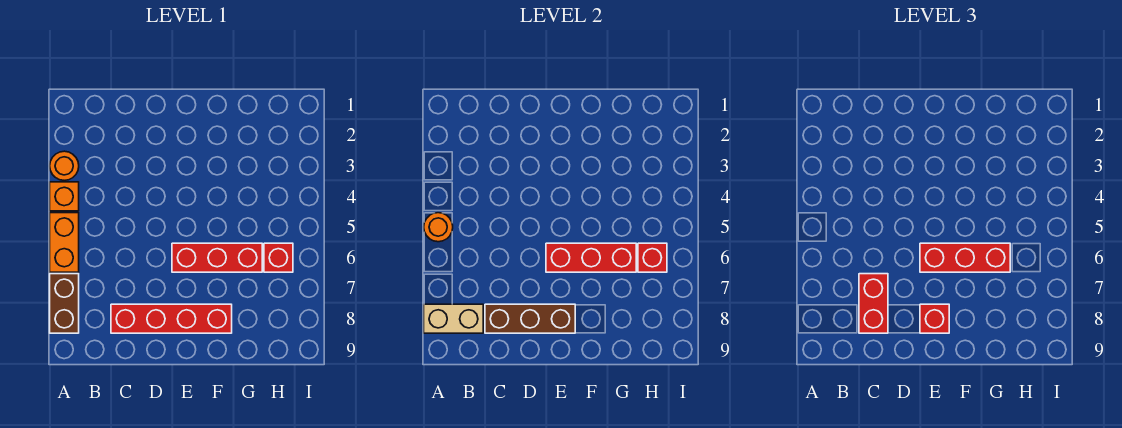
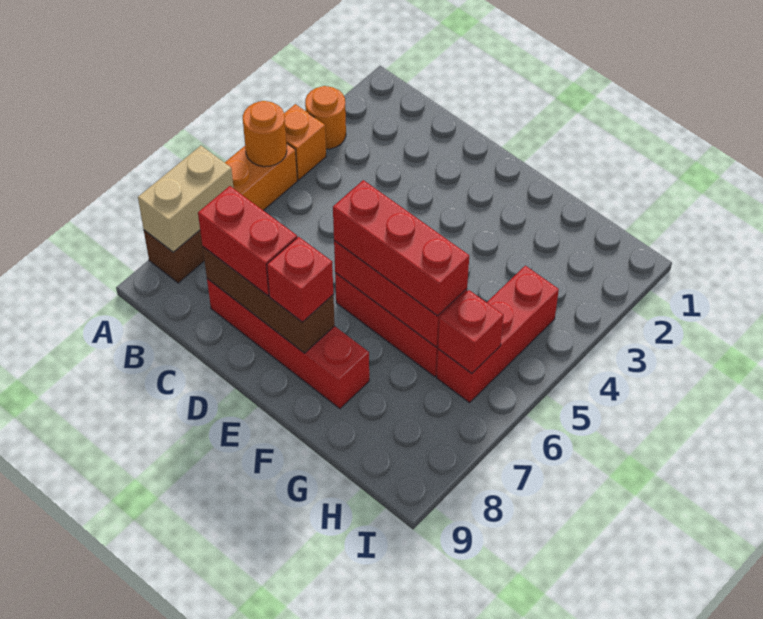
tan brick A8:B8 level 2 -> tan brick A7:A8 level 2
red brick C7:C8 level 3 -> red brick C8:D8 level 3
red brick H6 level 1 -> red brick H4:H6 level 1

